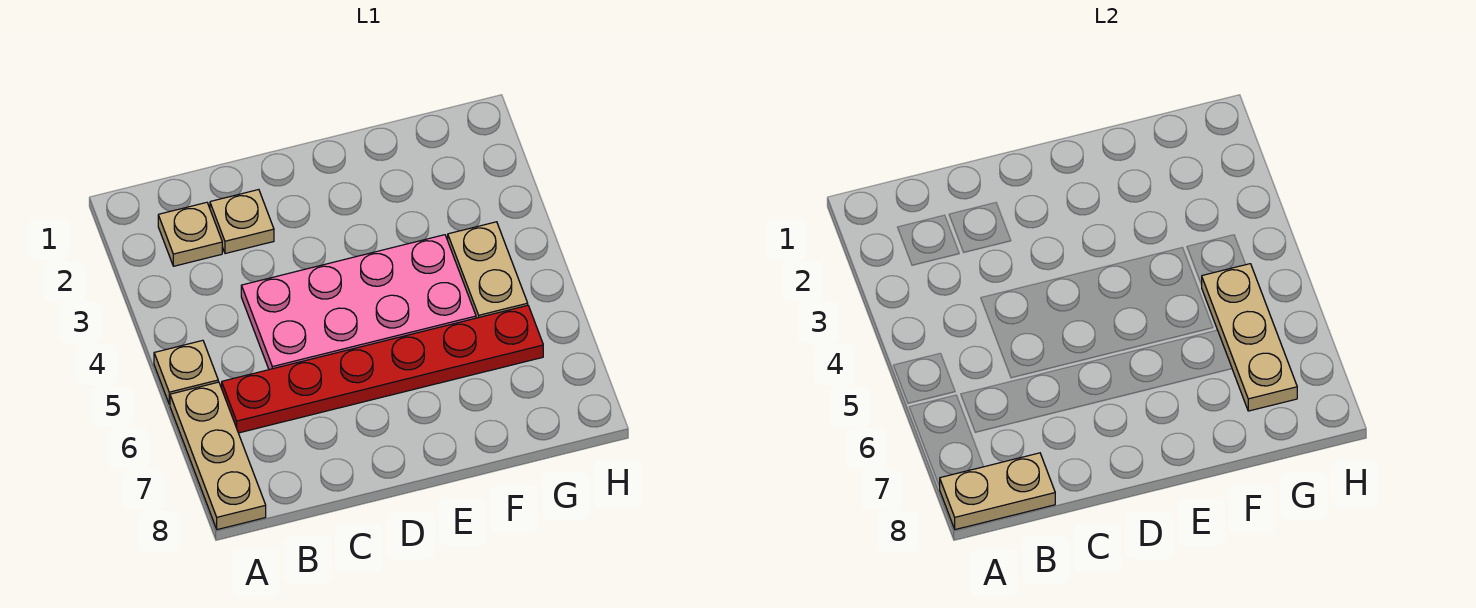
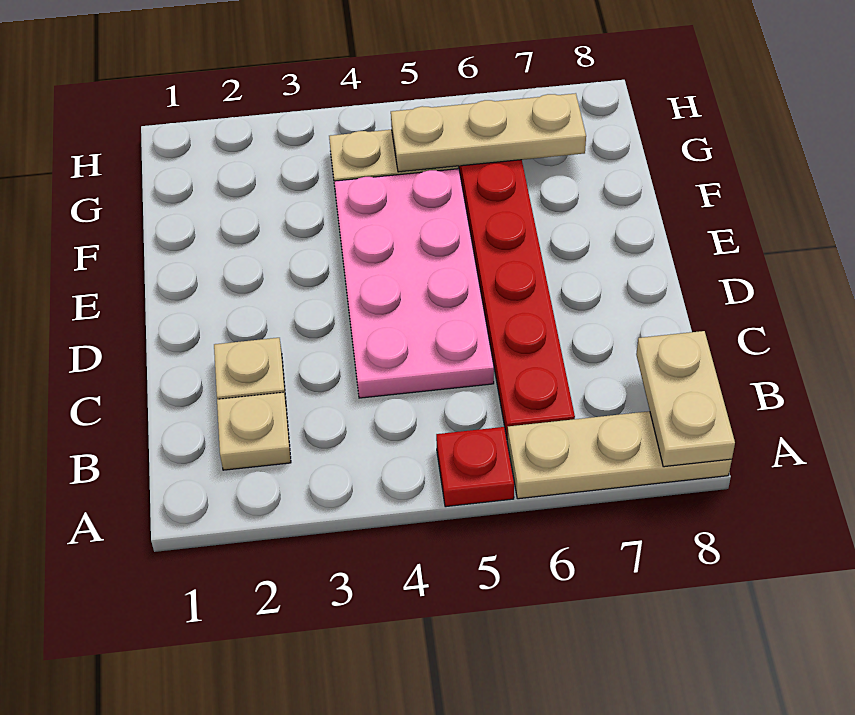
tan plate A5 level 1 -> red plate A5 level 1

